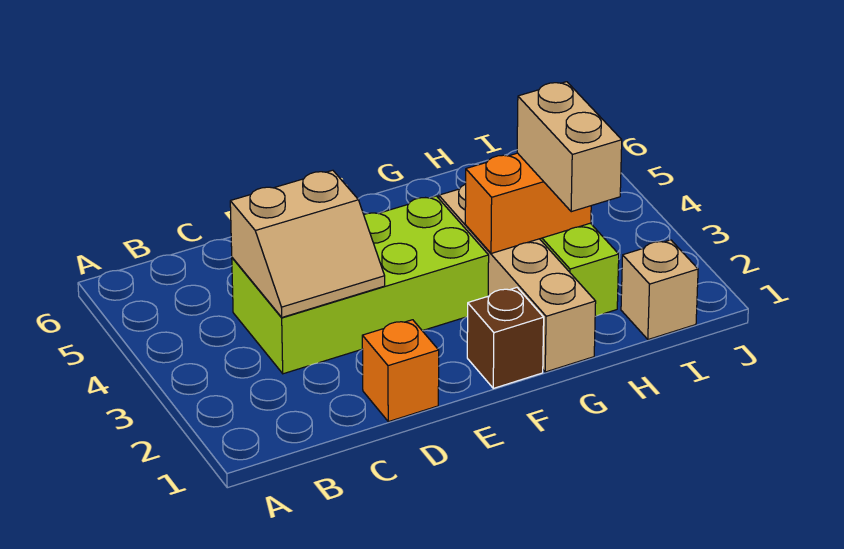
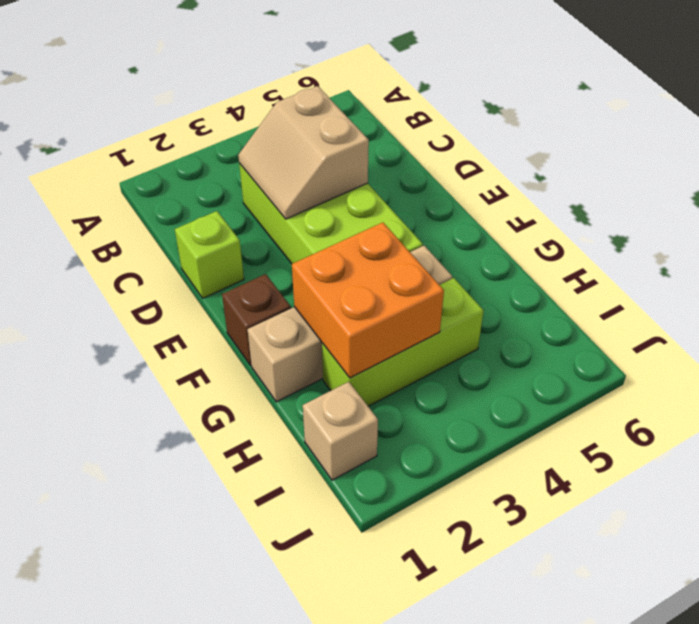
orange brick D1 level 1 -> lime brick D1 level 1
orange brick G3:H3 level 2 -> orange brick G2:H3 level 2
tan brick H2:H3 level 3 -> none

